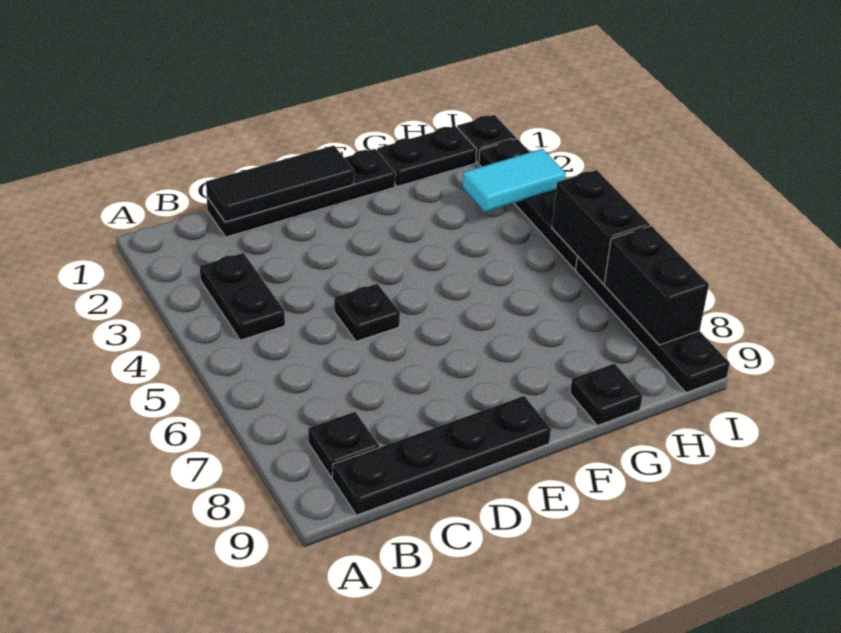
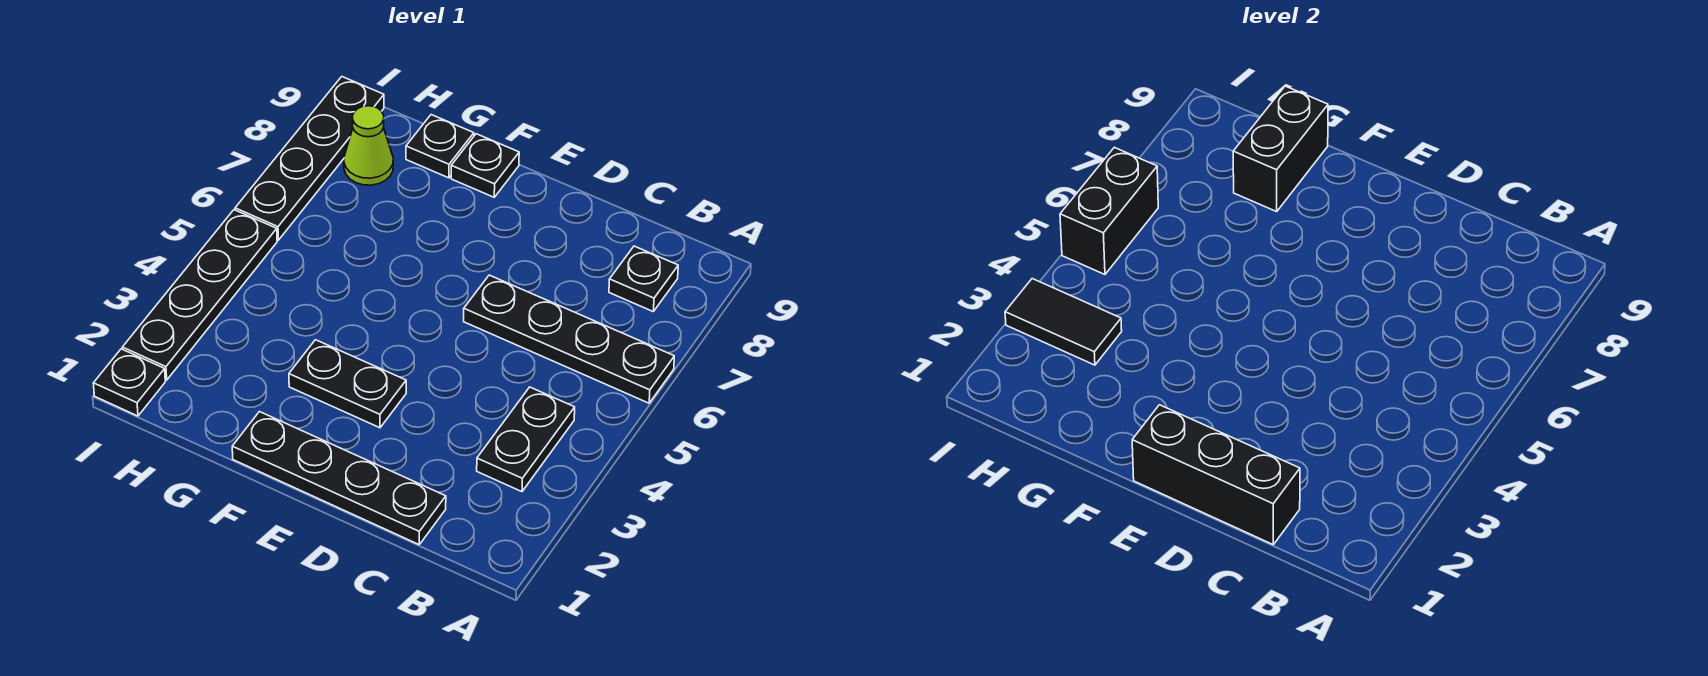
black plate B9:E9 level 1 -> black plate A6:D6 level 1
black tile C1:E1 level 2 -> black brick C1:E1 level 2
black plate D5 level 1 -> black plate F9 level 1
black plate G1:H1 level 1 -> black plate E3:F3 level 1
cyan tile H3:I3 level 2 -> black tile H3:I3 level 2
none -> lime cone H8 level 1
black brick I7:I8 level 2 -> black brick G8:G9 level 2

